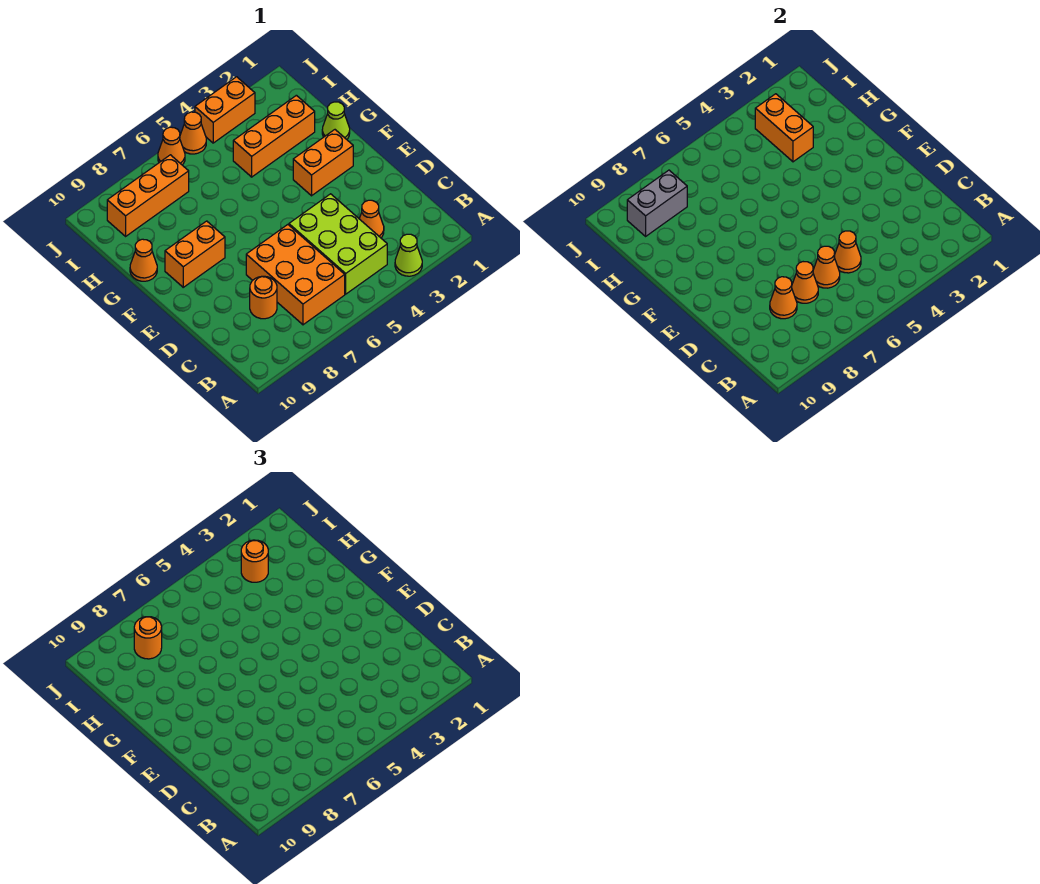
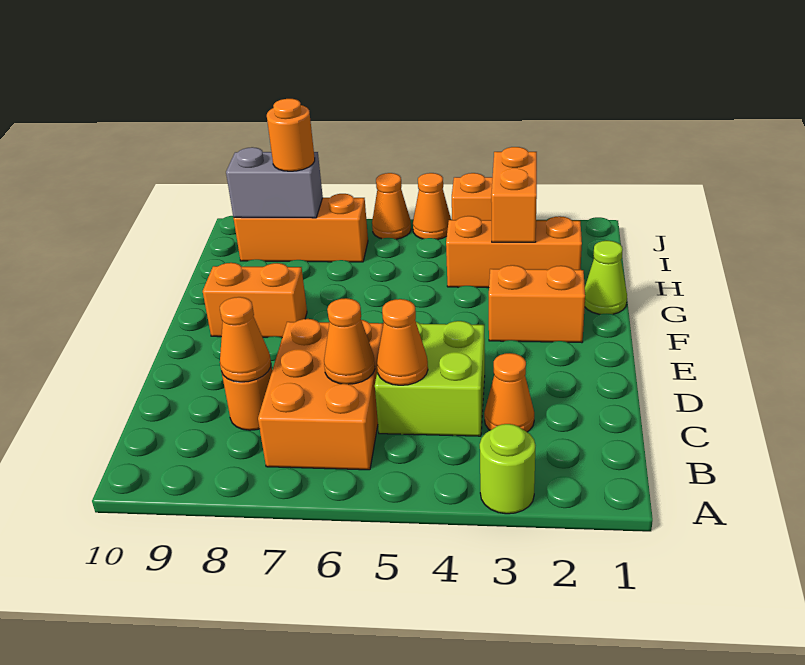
lime cone A3 level 1 -> lime round brick A3 level 1
lime brick B4:D5 level 1 -> lime brick C4:D5 level 1
orange cone C7 level 2 -> none
orange cone G10 level 1 -> none
orange round brick I3 level 3 -> none

